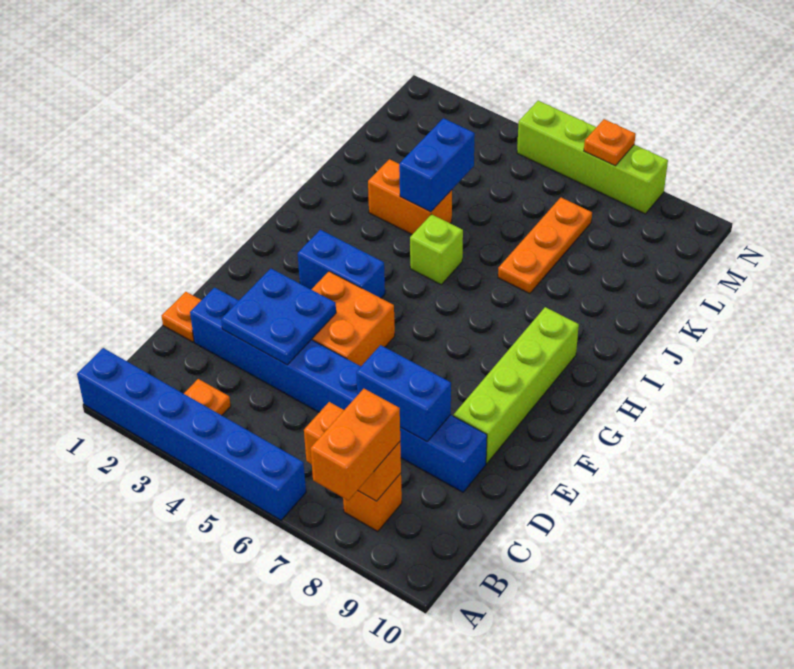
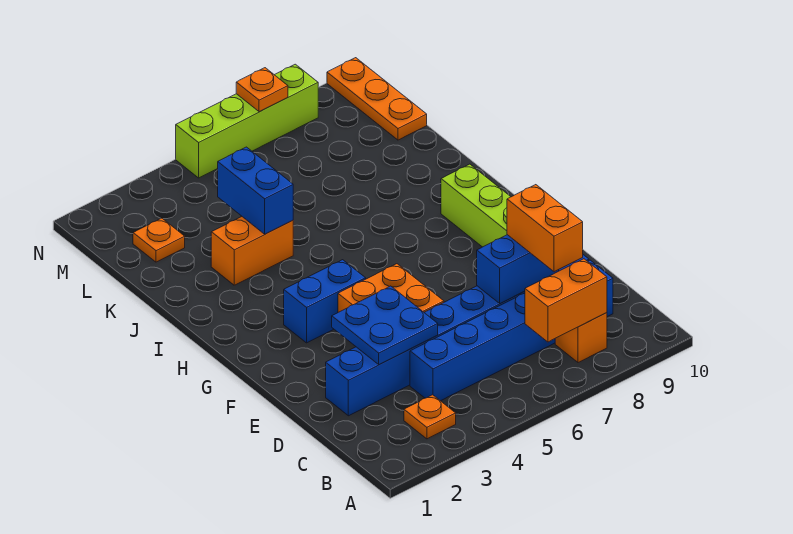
blue brick A1:A6 level 1 -> blue brick C4:C9 level 1
orange brick A8:B8 level 3 -> orange brick C8:D8 level 3
orange plate D1 level 1 -> orange plate L2 level 1
lime brick I5 level 1 -> none
orange plate J7:L7 level 1 -> orange plate L10:N10 level 1

